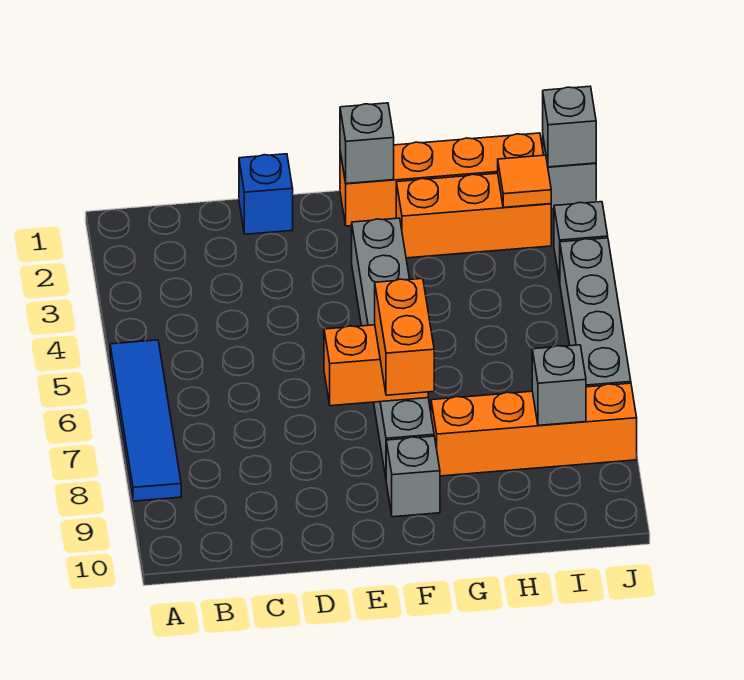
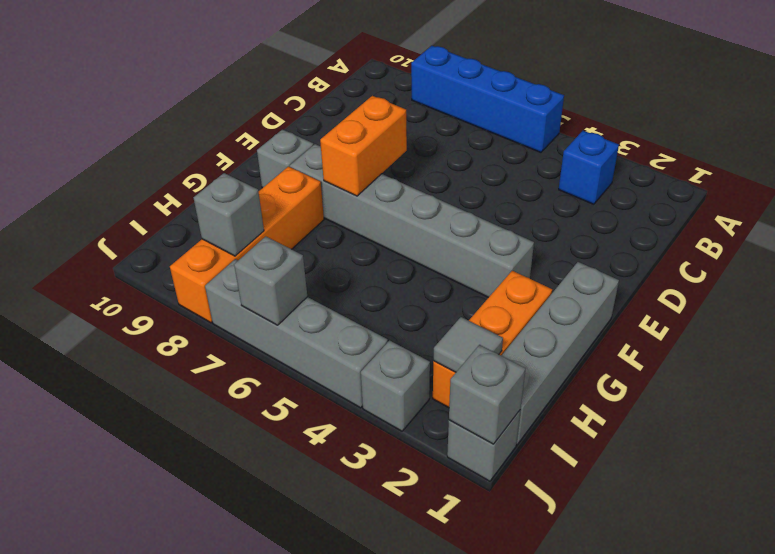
blue tile A5:A8 level 1 -> blue brick A5:A8 level 1
blue brick D1 level 1 -> blue brick B3 level 1
orange brick F1:I1 level 1 -> grey brick F1:I1 level 1
grey brick F1 level 2 -> grey brick J6 level 2
orange brick F7:F8 level 3 -> none
orange tile I2 level 2 -> grey tile I2 level 2

